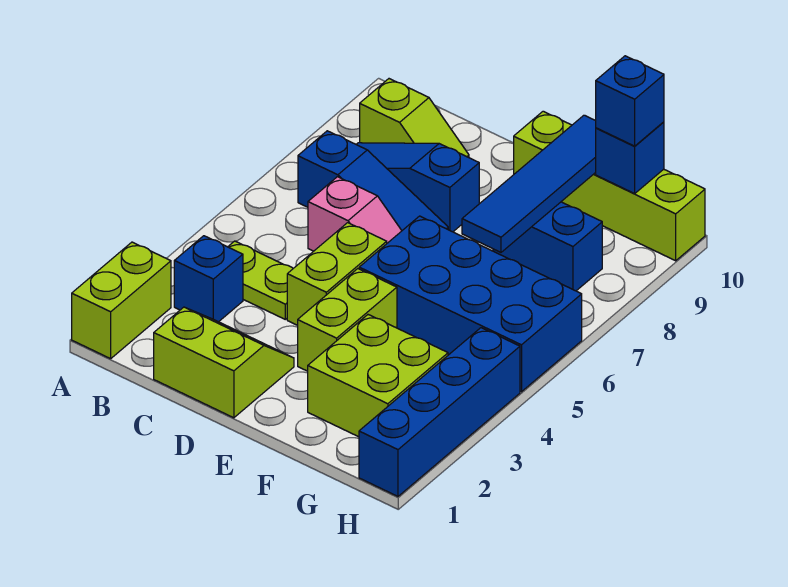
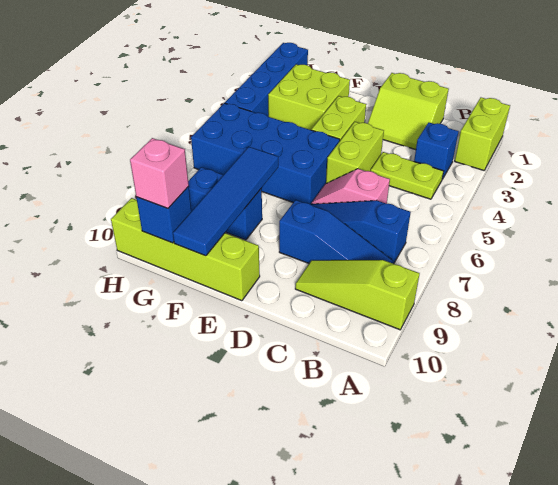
lime slope B9:C9 level 1 top B -> lime slope A9:C9 level 1 top A
blue brick G10 level 3 -> pink brick G10 level 3

